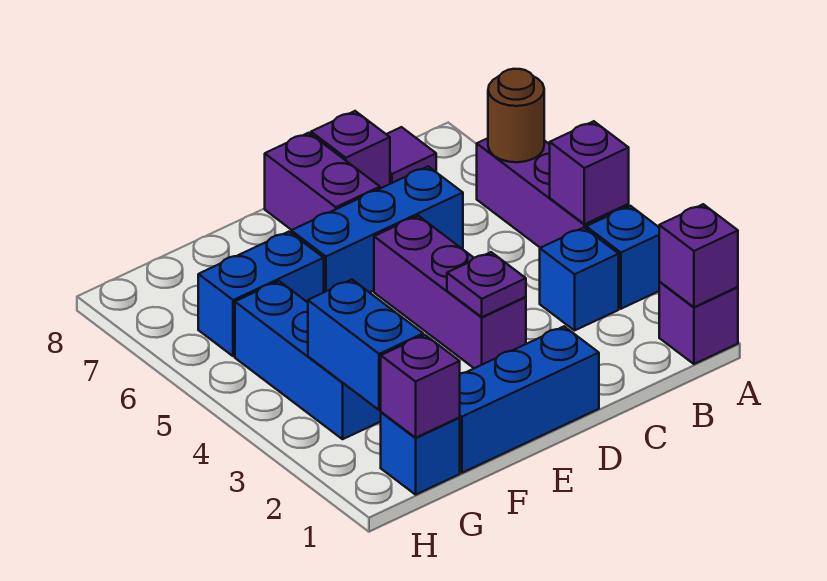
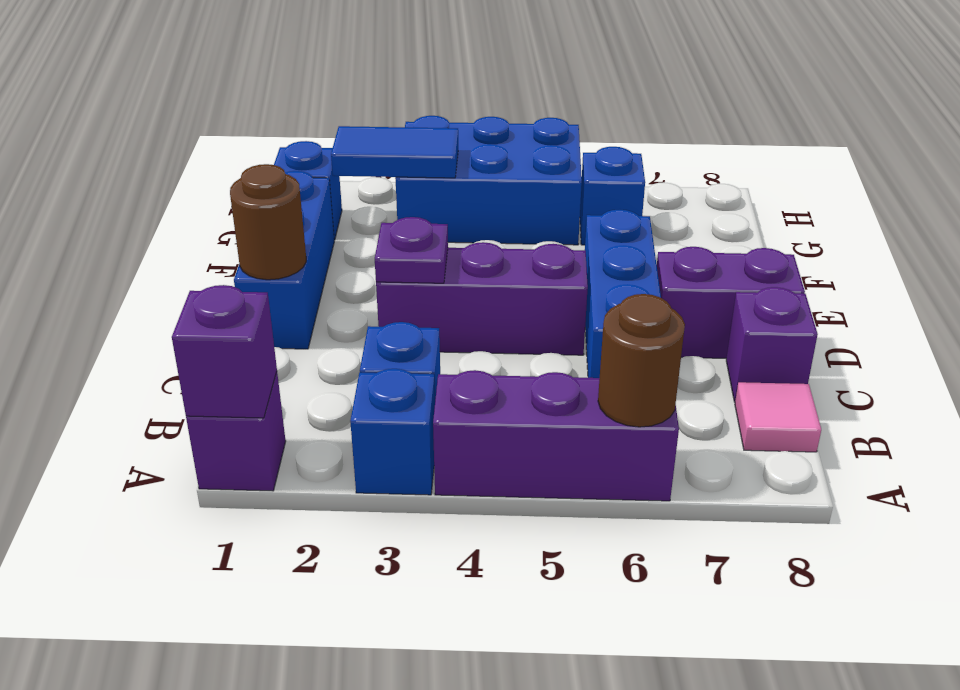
purple brick A4 level 2 -> none
purple tile B8 level 1 -> pink tile B8 level 1
none -> brown round brick D1 level 2
blue brick F6:G6 level 1 -> blue brick G6 level 1
purple brick G1 level 2 -> none
blue brick G2:G3 level 2 -> blue tile G2:G3 level 2
blue brick G3:G5 level 1 -> blue brick G3:H5 level 1

